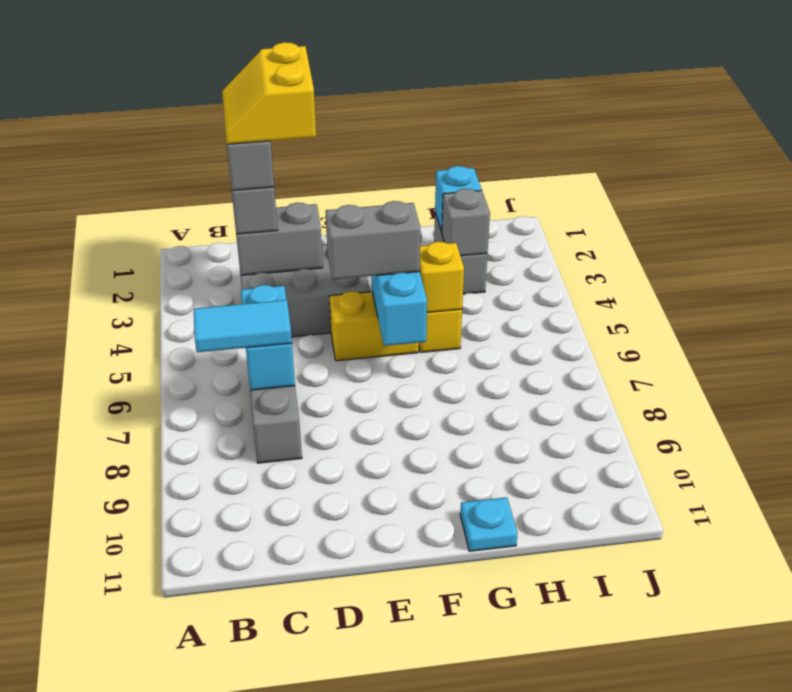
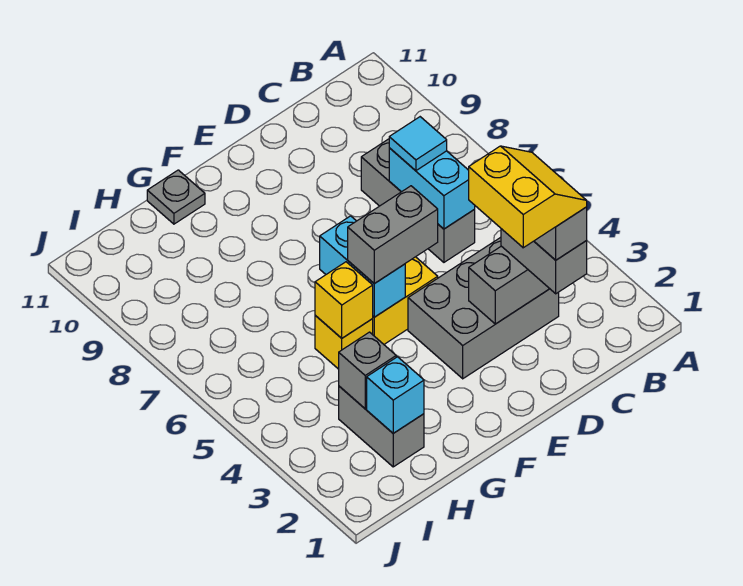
cyan tile B7:C7 level 3 -> cyan tile C7 level 3
cyan plate G11 level 1 -> grey plate G11 level 1

